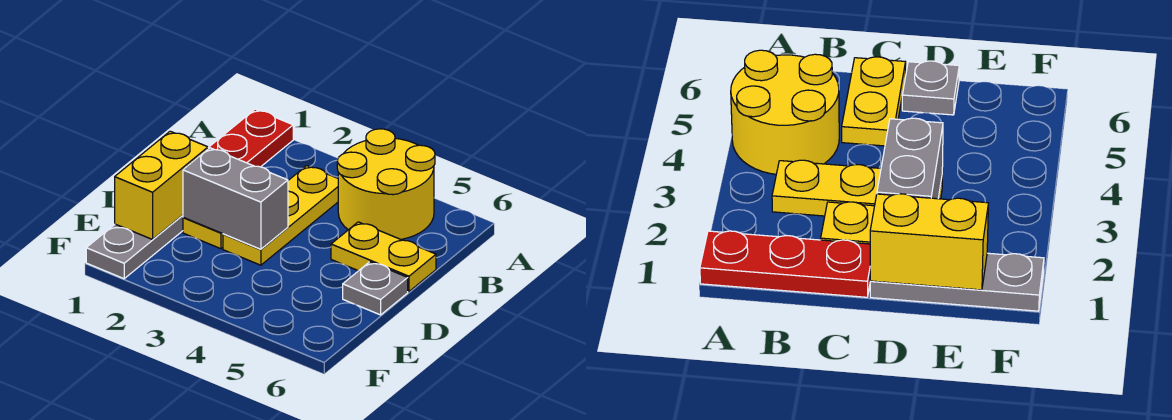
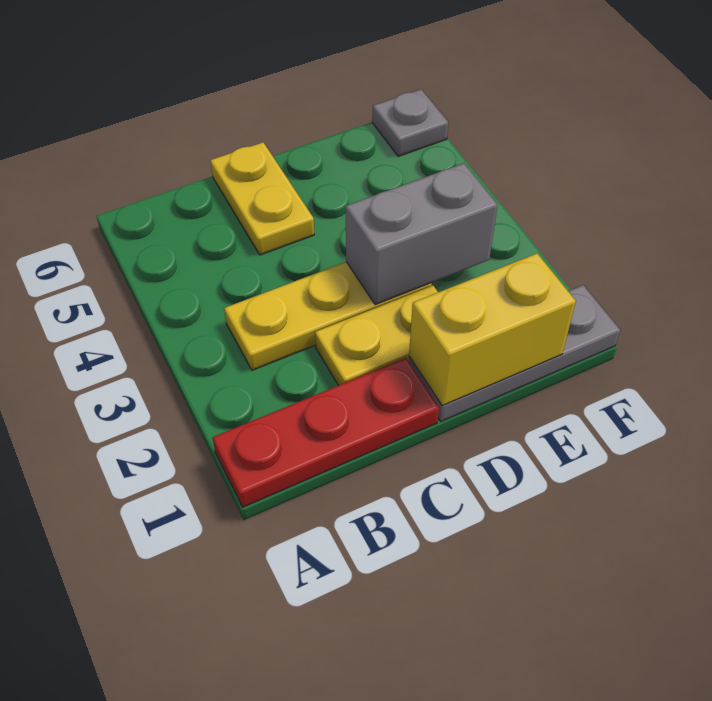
yellow round brick A4:B5 level 1 -> none
grey brick D2:D3 level 2 -> grey brick D3:E3 level 2
grey plate D6 level 1 -> grey plate F6 level 1

